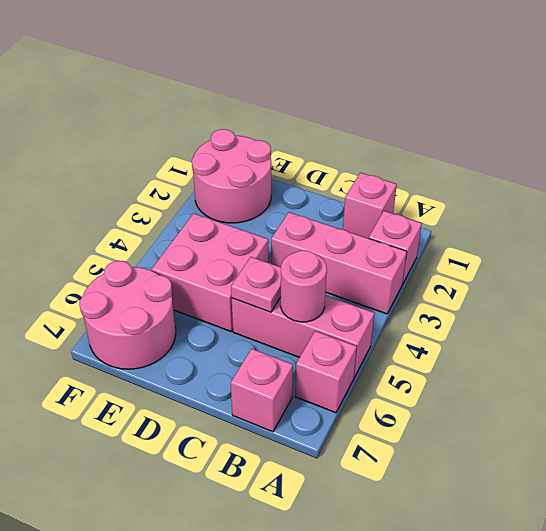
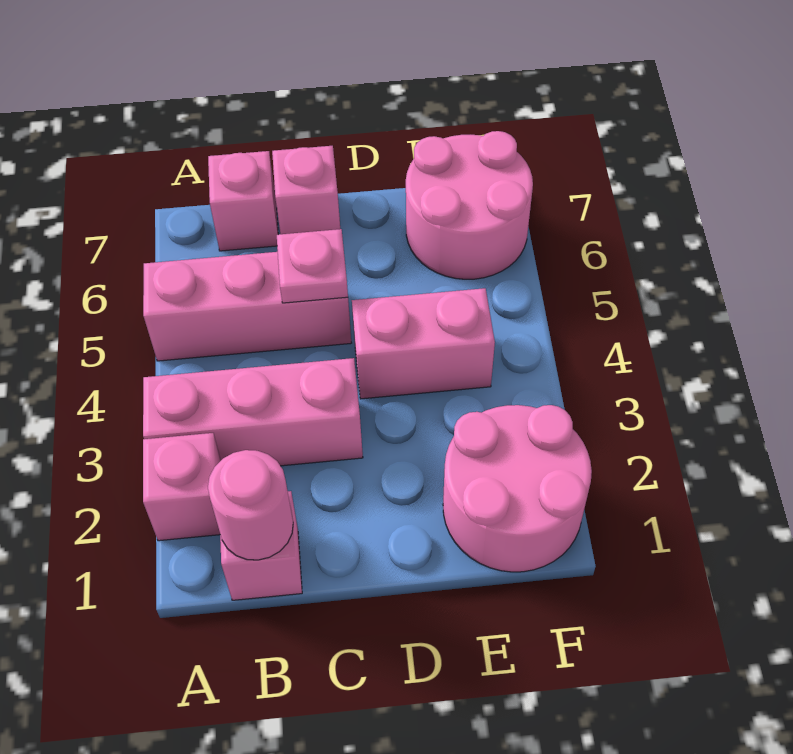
pink brick A6 level 1 -> pink brick C7 level 1
pink round brick B5 level 2 -> pink round brick B1 level 2
pink brick D4:E5 level 1 -> pink brick D4:E4 level 1

